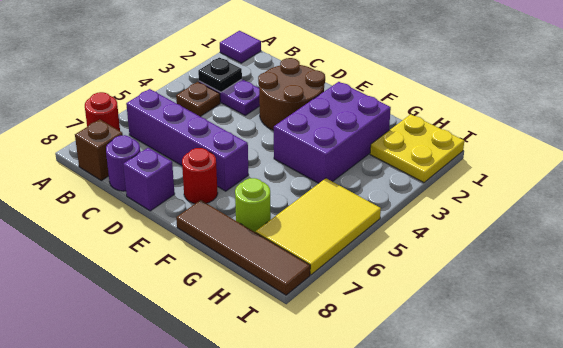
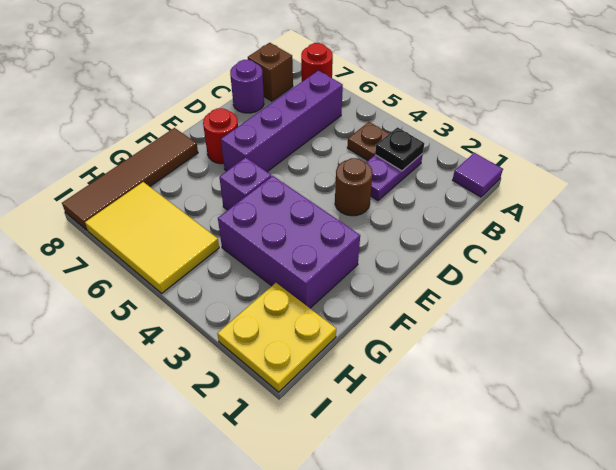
brown round brick D2:E3 level 1 -> brown round brick D3 level 1
purple brick D8 level 1 -> purple brick F5 level 1
lime round brick G7 level 1 -> none

